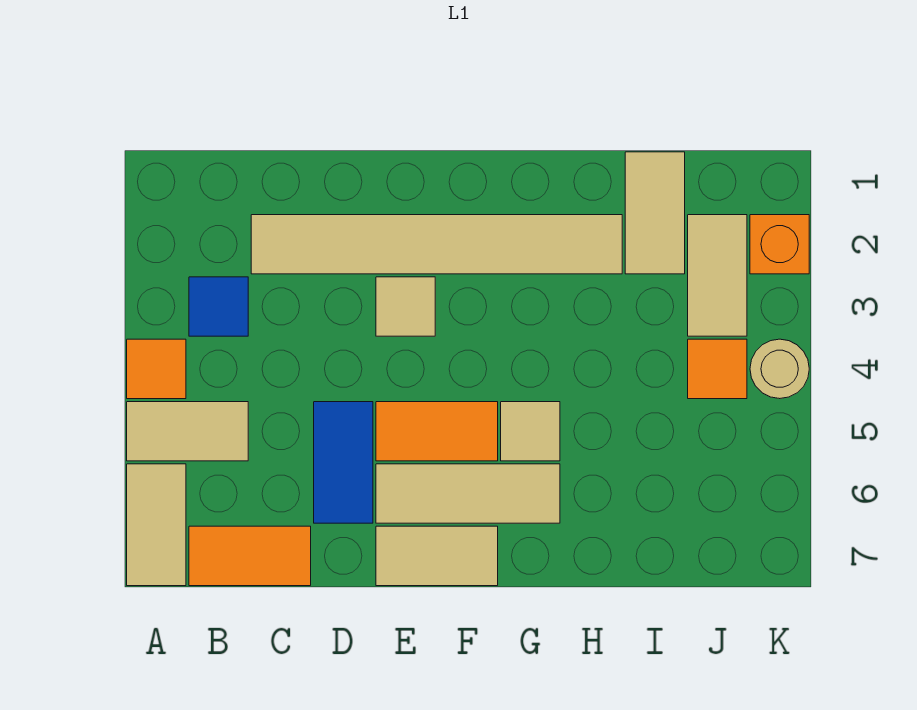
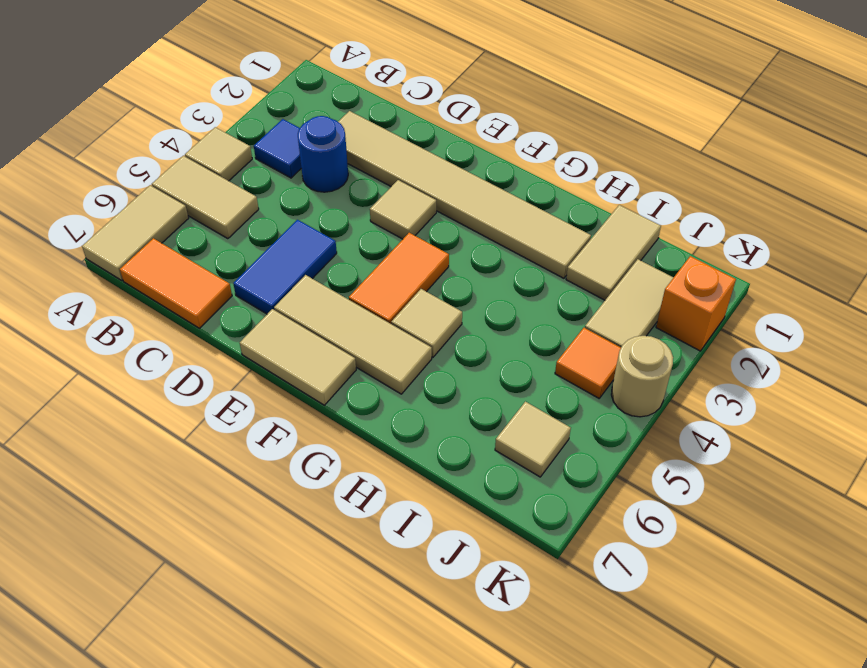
orange tile A4 level 1 -> tan tile A4 level 1
none -> blue round brick C3 level 1
orange tile E5:F5 level 1 -> orange tile F4:F5 level 1
none -> tan tile J6 level 1

